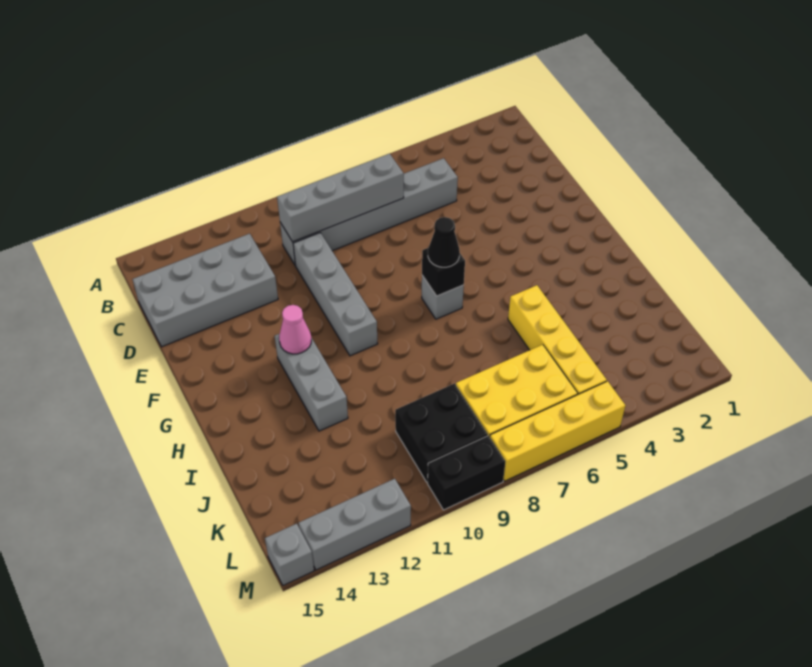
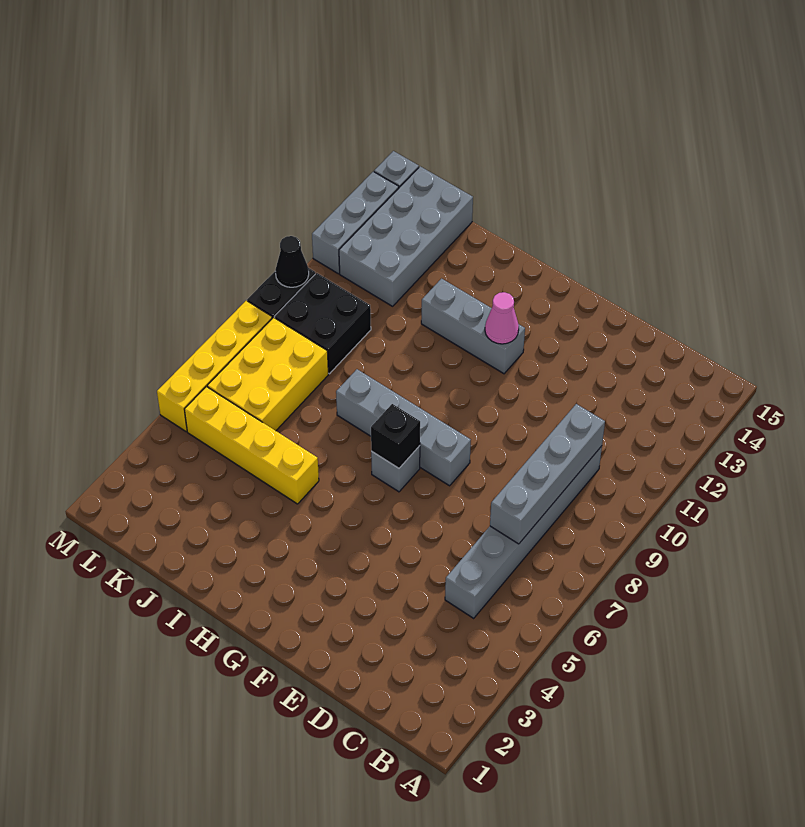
grey brick C12:D15 level 1 -> grey brick K12:L15 level 1
grey brick D10:G10 level 1 -> grey brick F8:I8 level 1
black cone G7 level 3 -> black cone M10 level 2

